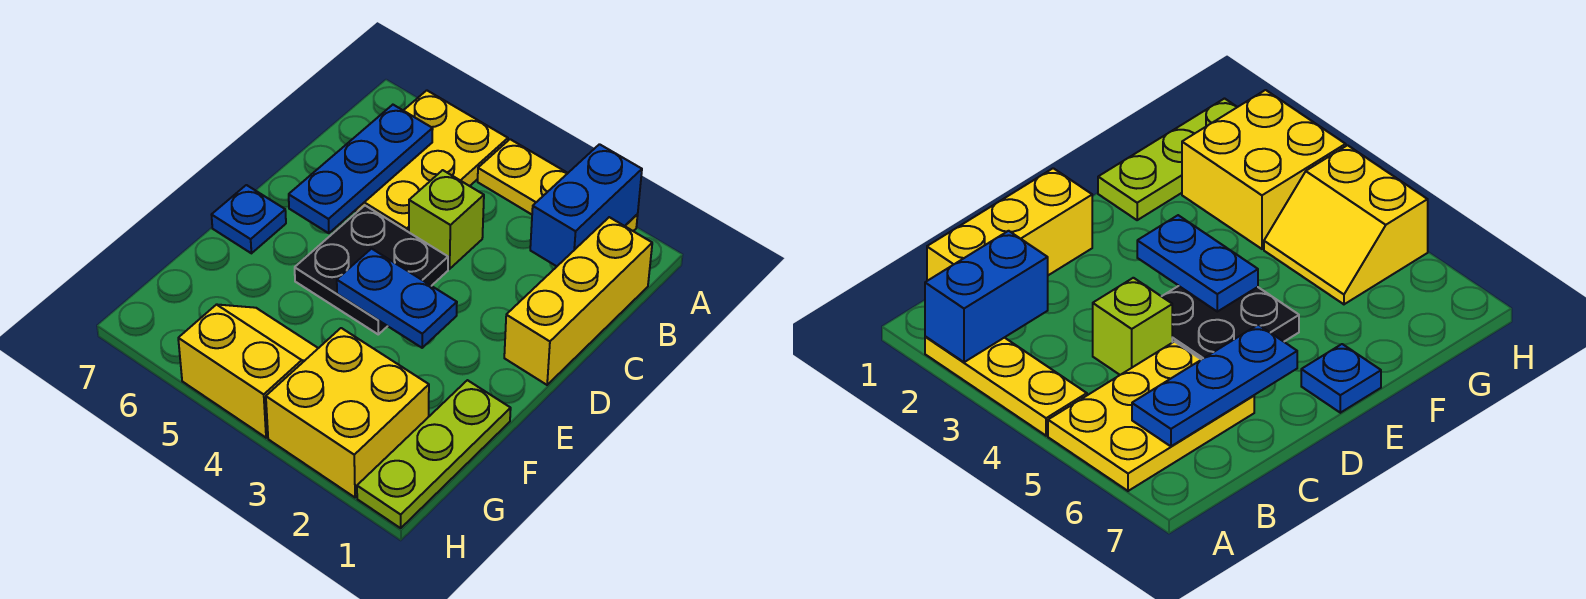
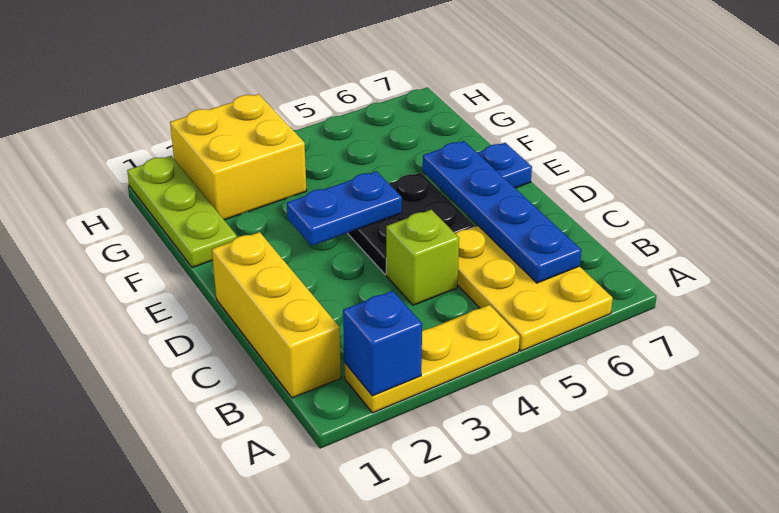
blue brick A2:B2 level 2 -> blue brick A2 level 2
blue plate B6:D6 level 2 -> blue plate B6:E6 level 2
yellow slope G4:H5 level 1 top H -> none

